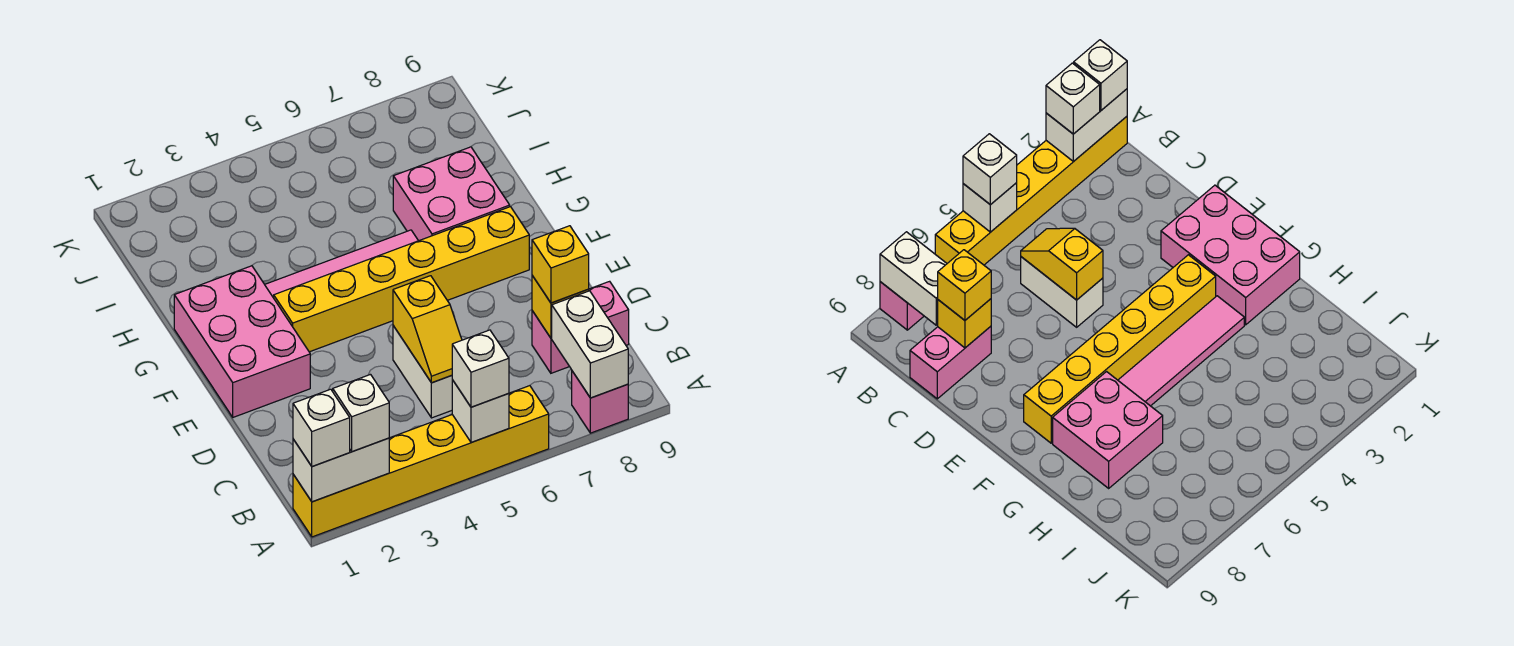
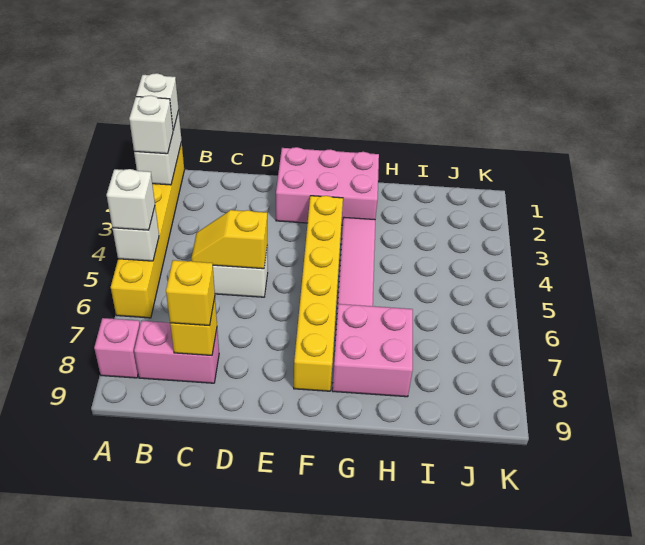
white brick A8:B8 level 2 -> none
pink brick C8:C9 level 1 -> pink brick B8:C8 level 1

